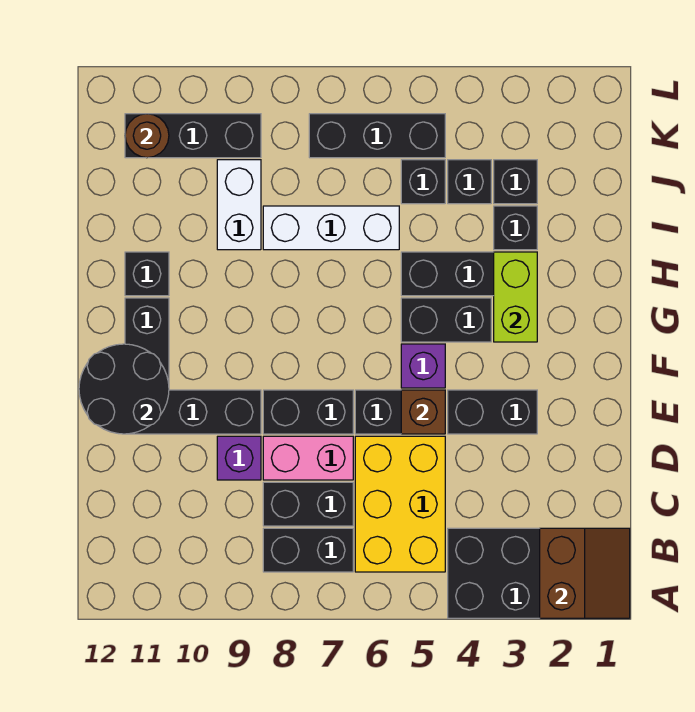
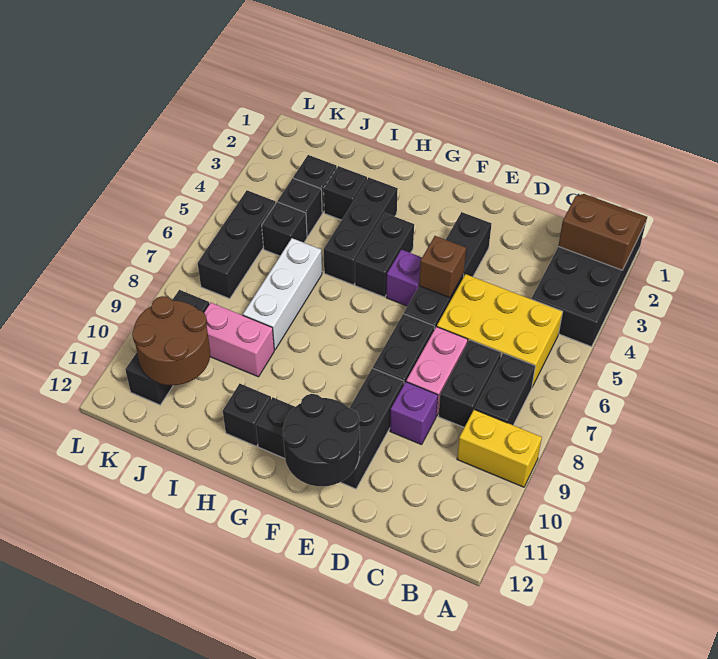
none -> yellow brick A9:B9 level 1
lime brick G3:H3 level 2 -> none
white brick I9:J9 level 1 -> pink brick I9:J9 level 1
brown round brick K11 level 2 -> brown round brick J10:K11 level 2

